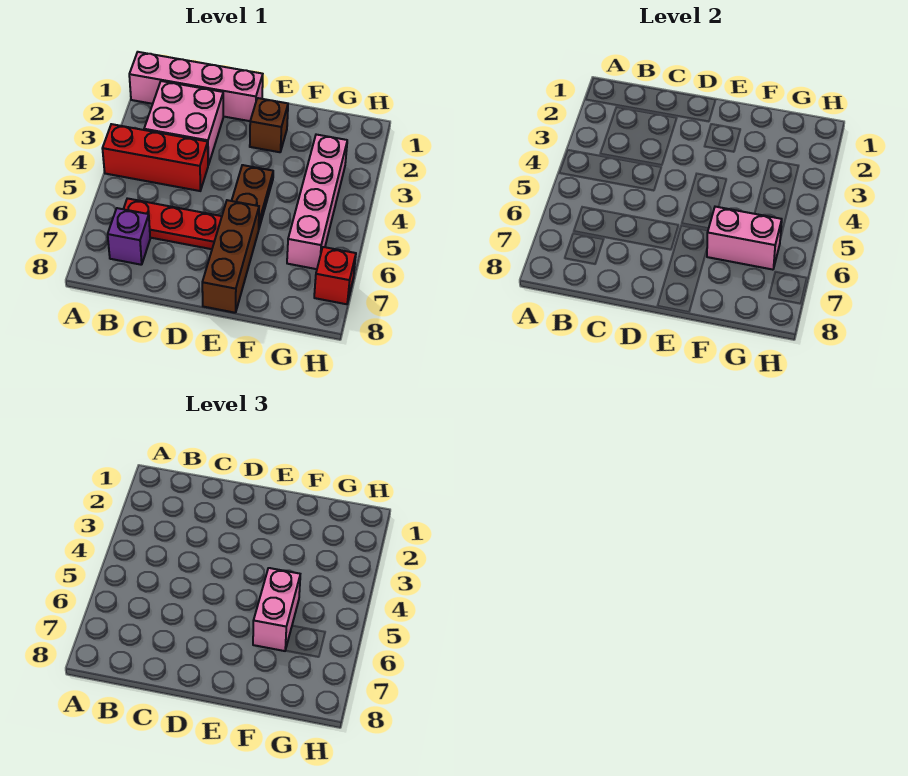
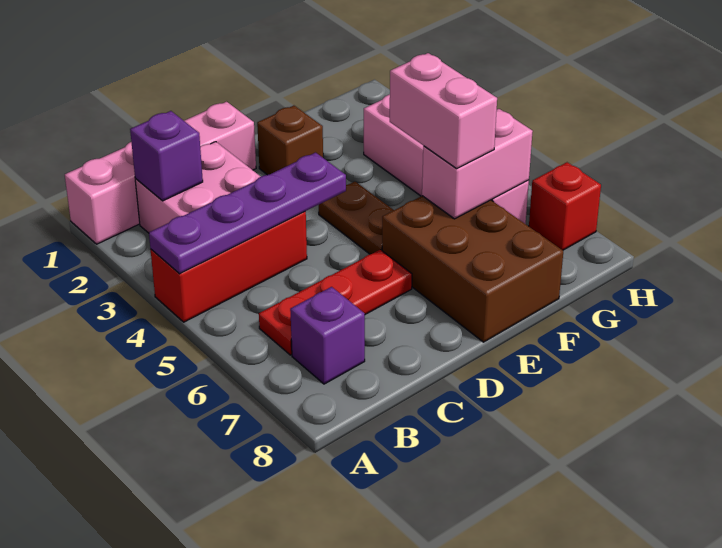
none -> purple plate A4:D4 level 2
none -> purple brick B2 level 2
brown brick E6:E8 level 1 -> brown brick E6:F8 level 1

